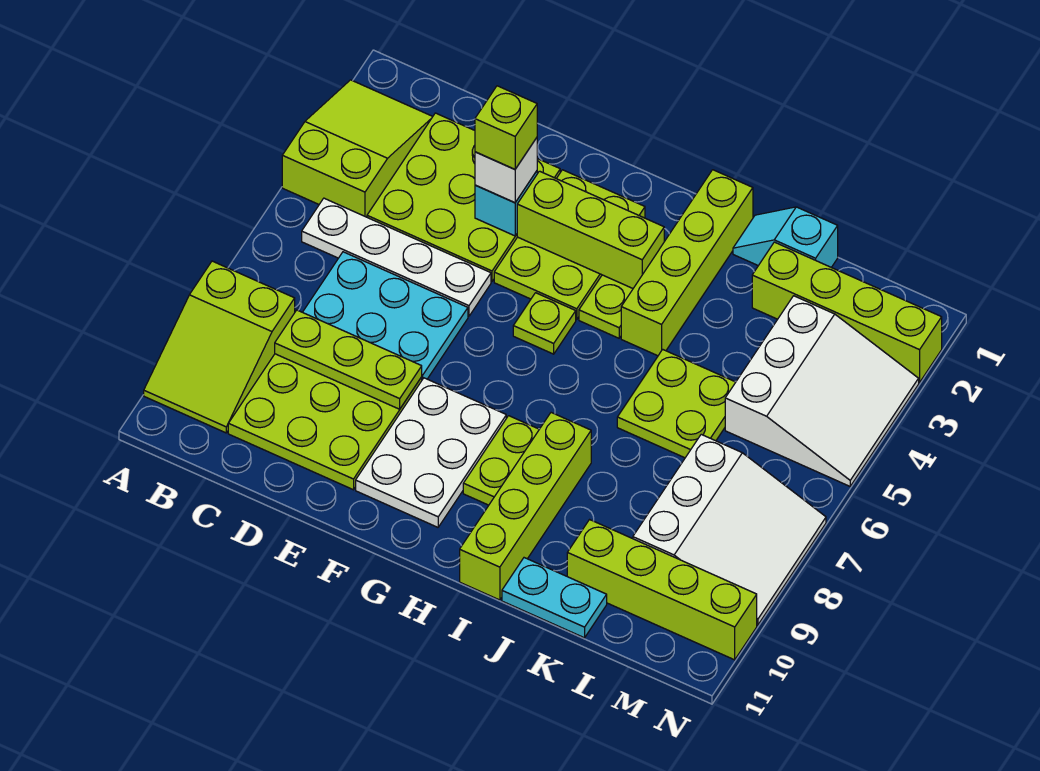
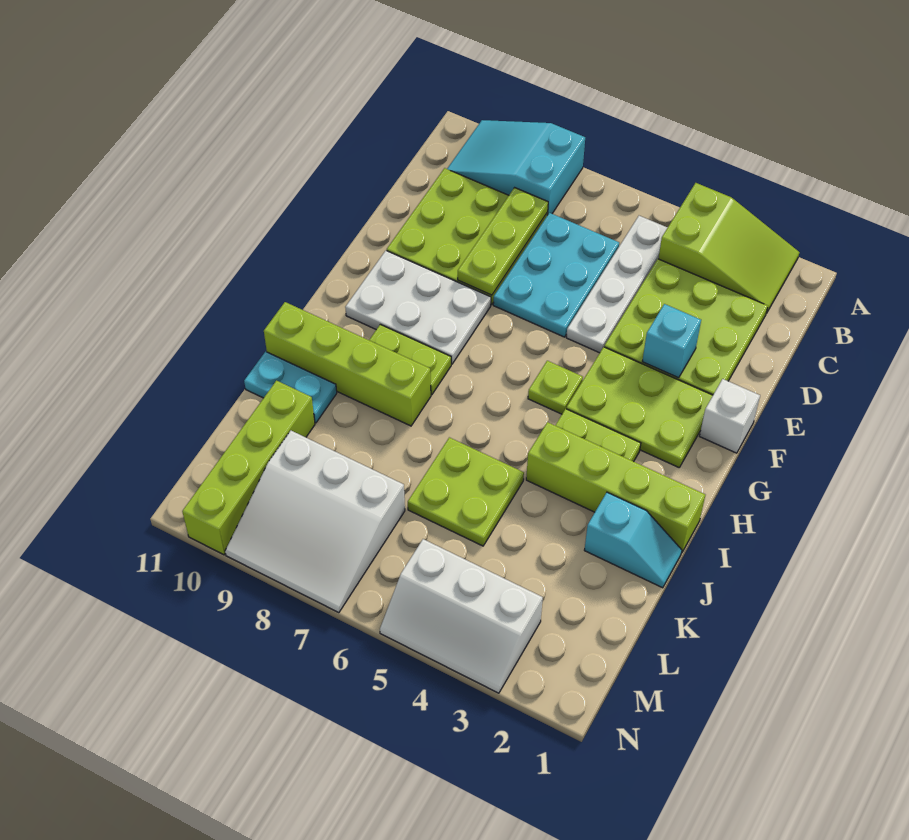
lime slope A8:B10 level 1 top 8 -> cyan slope A8:B10 level 1 top 8
white brick E3 level 3 -> white brick F1 level 1
lime brick E3 level 4 -> none
lime brick F3:H3 level 2 -> none
cyan slope J1:K1 level 1 top K -> cyan slope J1:J2 level 1 top 2
cyan plate J11:K11 level 1 -> cyan plate J10:J11 level 1
lime brick K2:N2 level 1 -> none
white slope L3:N5 level 1 top L -> white slope M3:N5 level 1 top M

